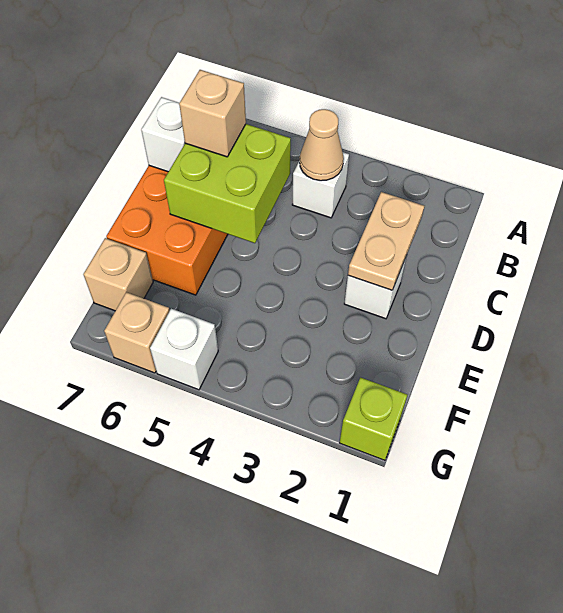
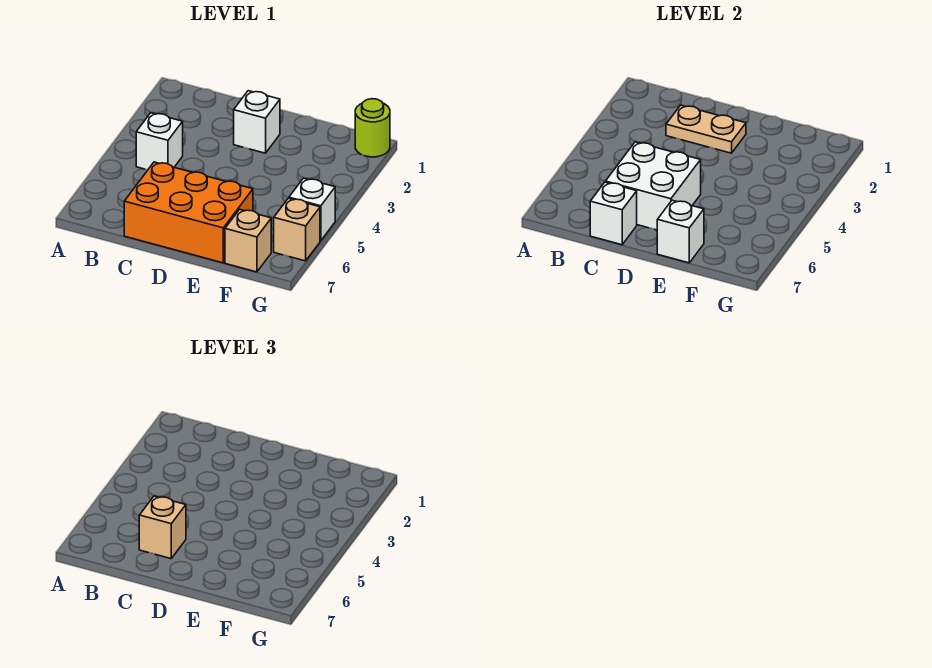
tan cone B4 level 2 -> none
lime brick C5:D6 level 2 -> white brick C5:D6 level 2
none -> white brick E7 level 2
lime brick G1 level 1 -> lime round brick G1 level 1

